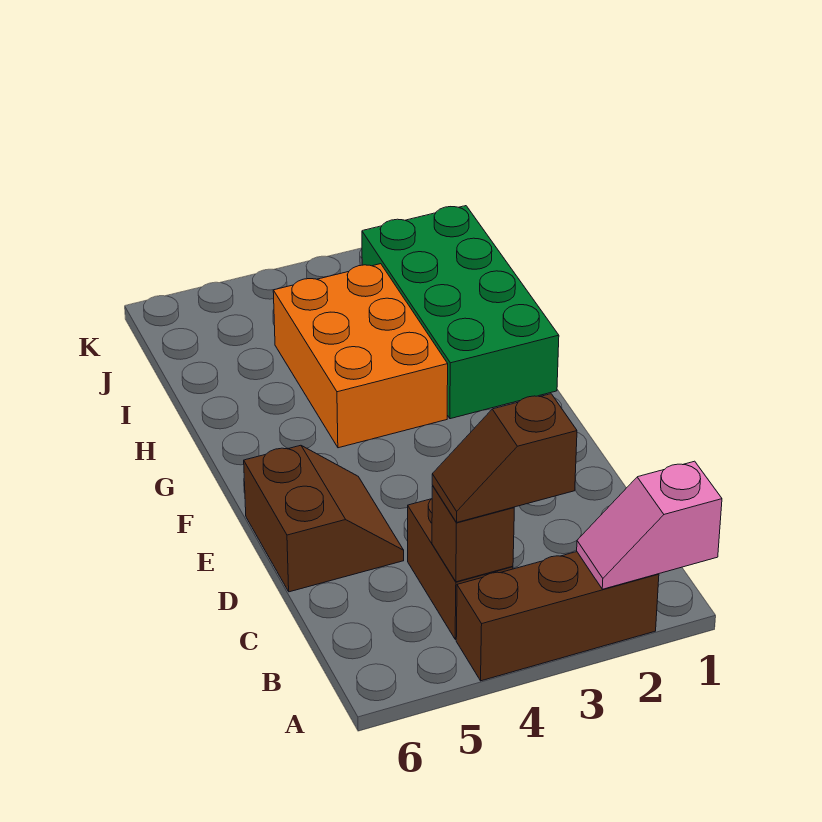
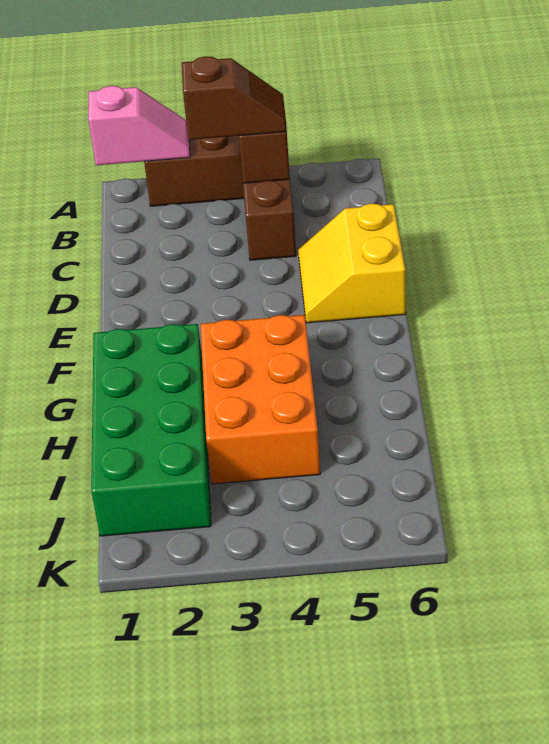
brown slope D5:E6 level 1 top 6 -> yellow slope D5:E6 level 1 top 6

